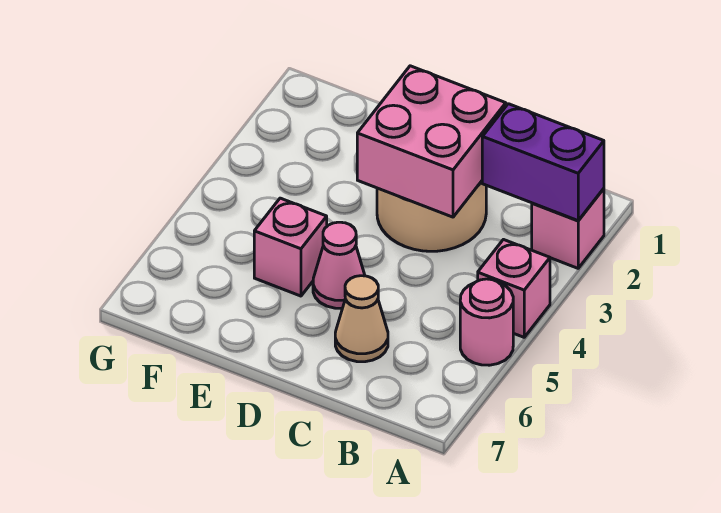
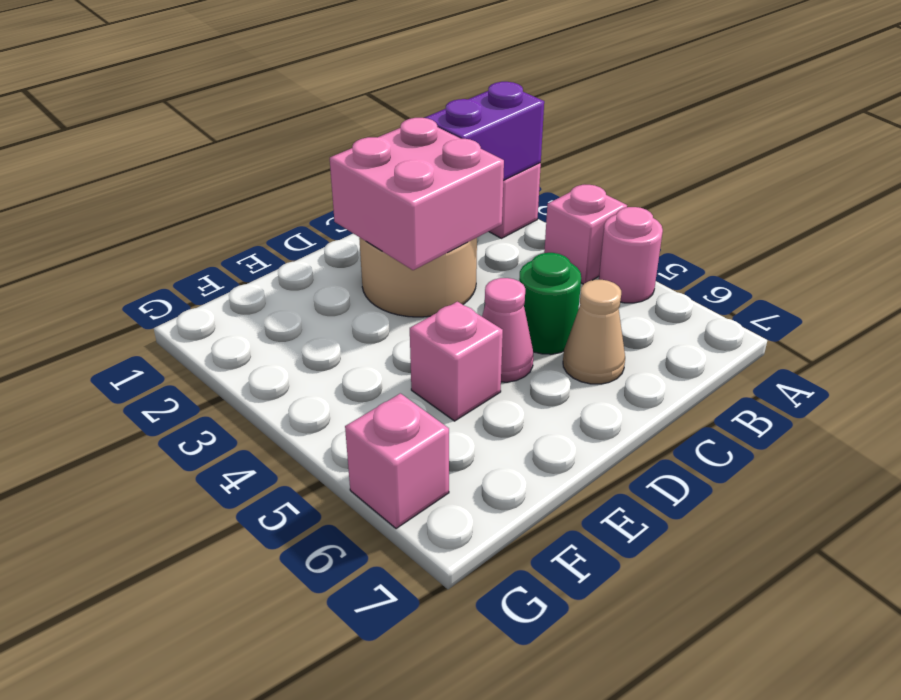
none -> green round brick C5 level 1
none -> pink brick G6 level 1

